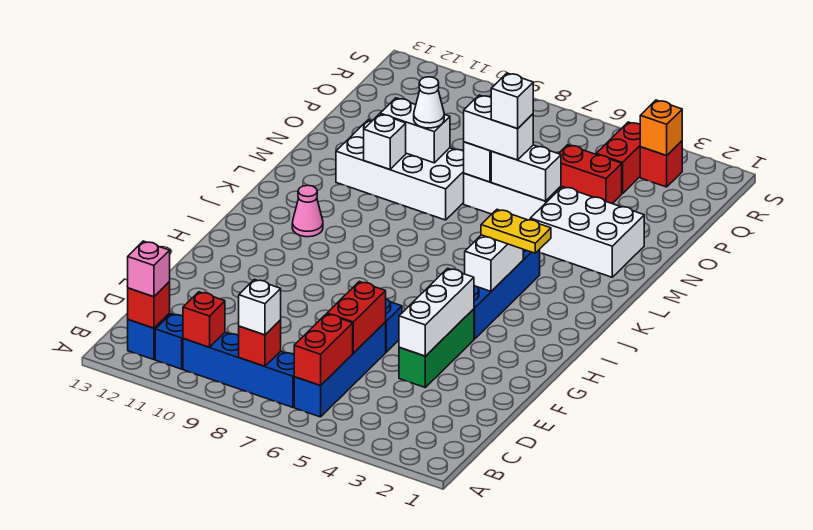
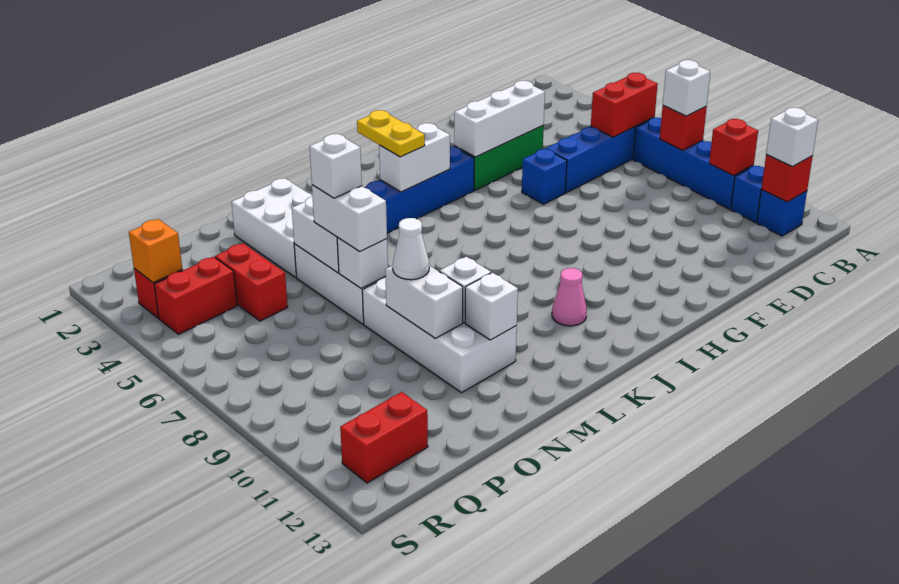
pink brick B12 level 3 -> white brick B12 level 3
red brick D6:E6 level 2 -> red brick Q12:R12 level 1
none -> white brick M11 level 2

